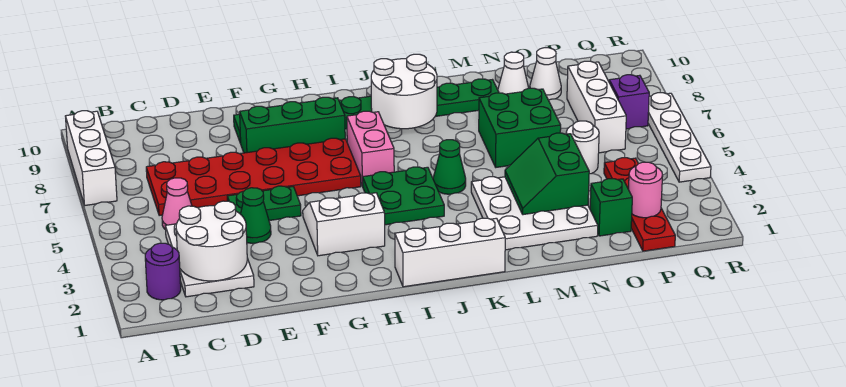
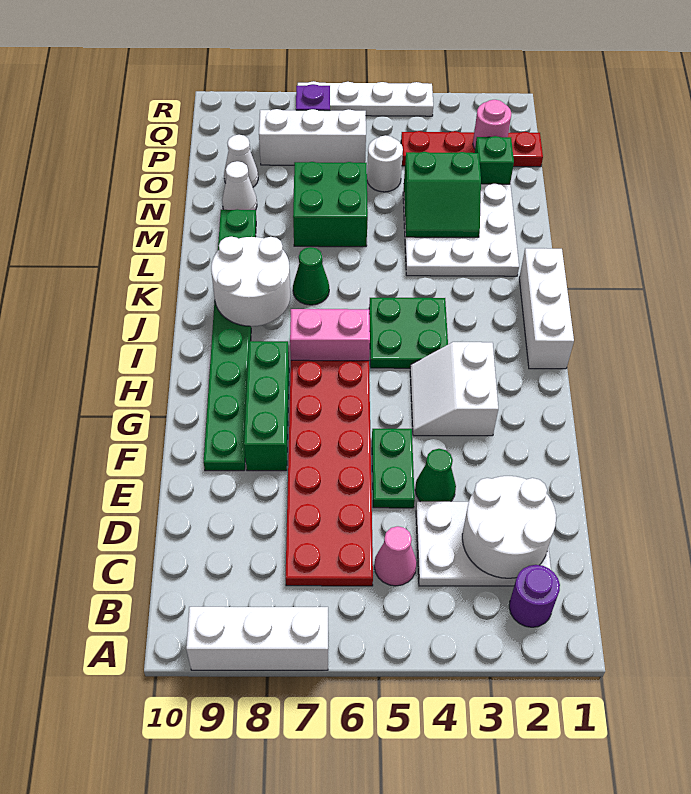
green cone K5 level 1 -> green cone K7 level 1

